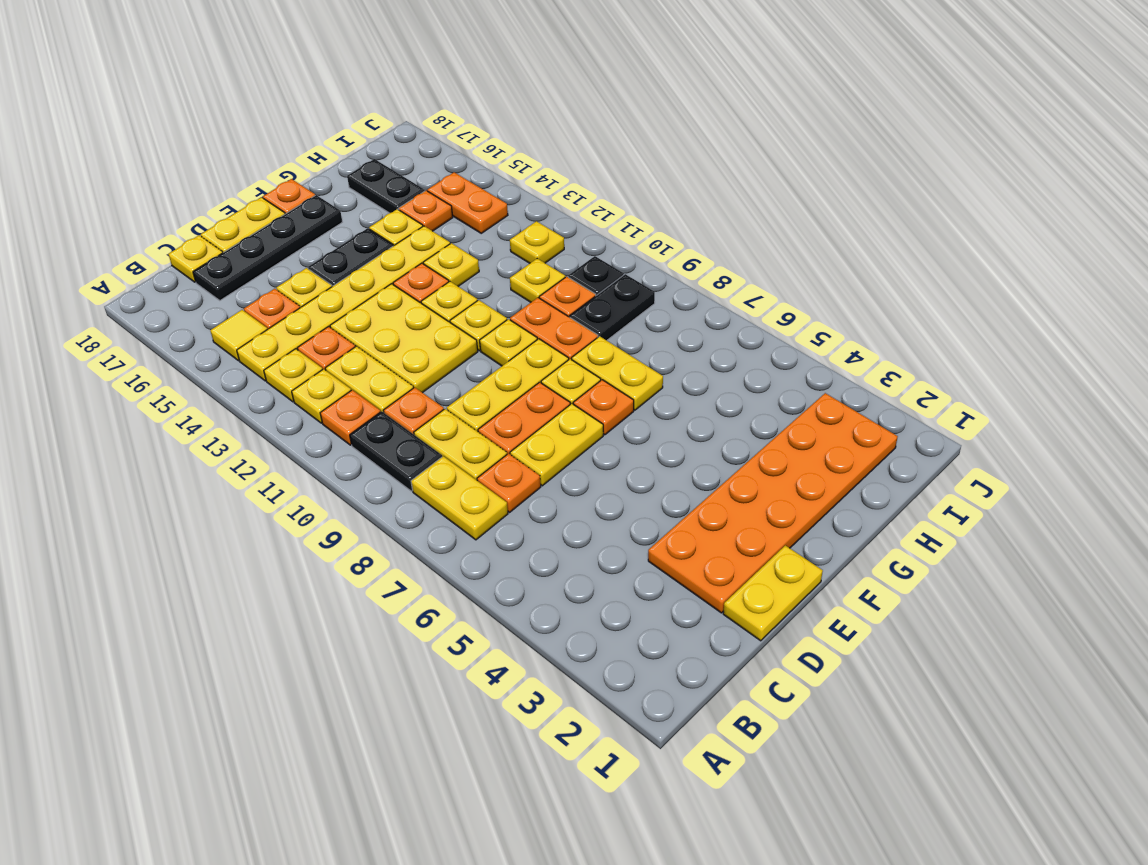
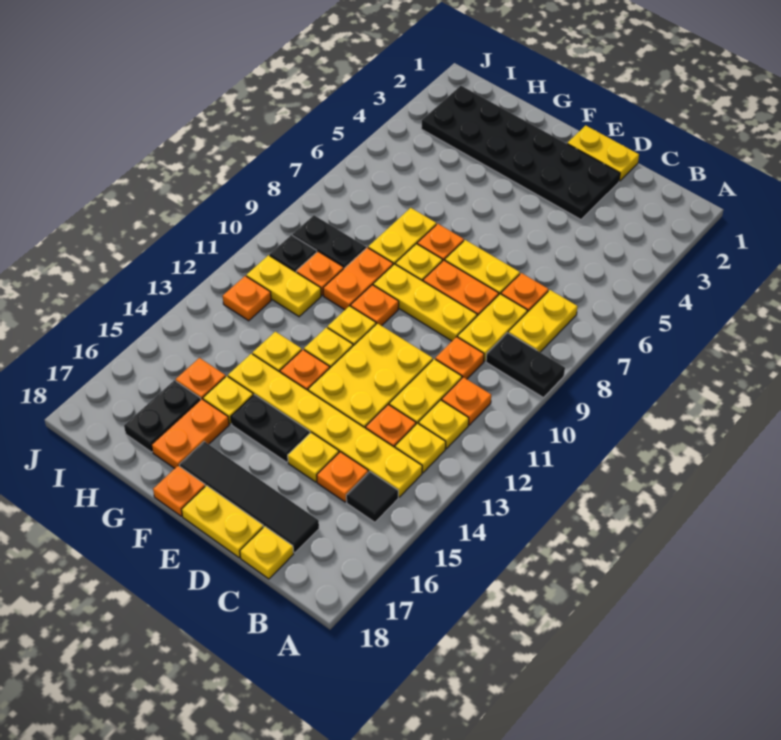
black plate B9:B10 level 1 -> black plate A9:B9 level 1
yellow tile B15 level 1 -> black tile B15 level 1
black plate C17:F17 level 1 -> black tile C17:F17 level 1
orange plate D2:I3 level 1 -> black plate D2:I3 level 1
yellow plate F10 level 1 -> orange plate F10 level 1
yellow plate H11 level 1 -> yellow plate H11:I11 level 1
yellow plate I12 level 1 -> orange plate I12 level 1
orange plate I14:I15 level 1 -> orange plate G16:G17 level 1

